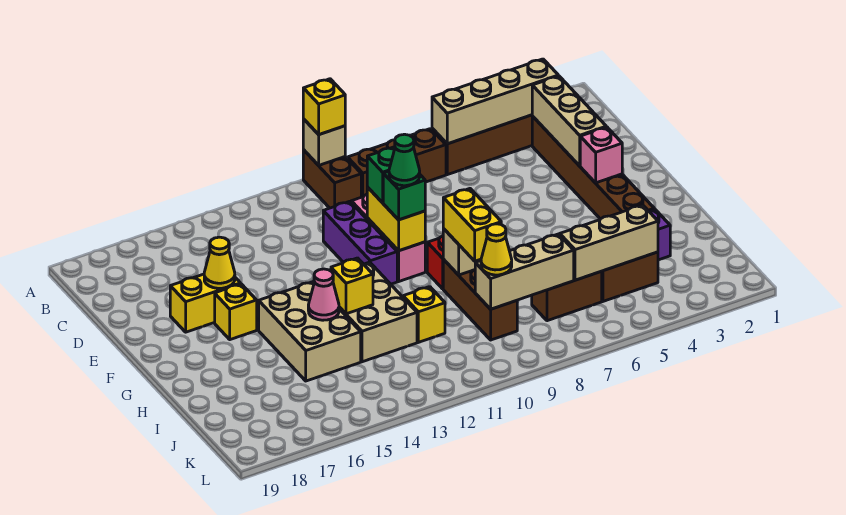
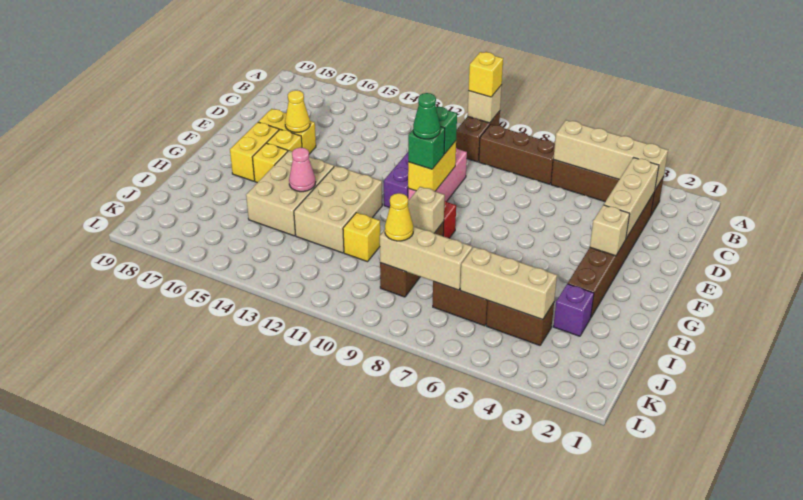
pink brick F3 level 2 -> tan brick F3 level 2
yellow brick H9:I9 level 3 -> yellow brick F17:G17 level 1
yellow brick H13 level 2 -> yellow brick G16 level 1

